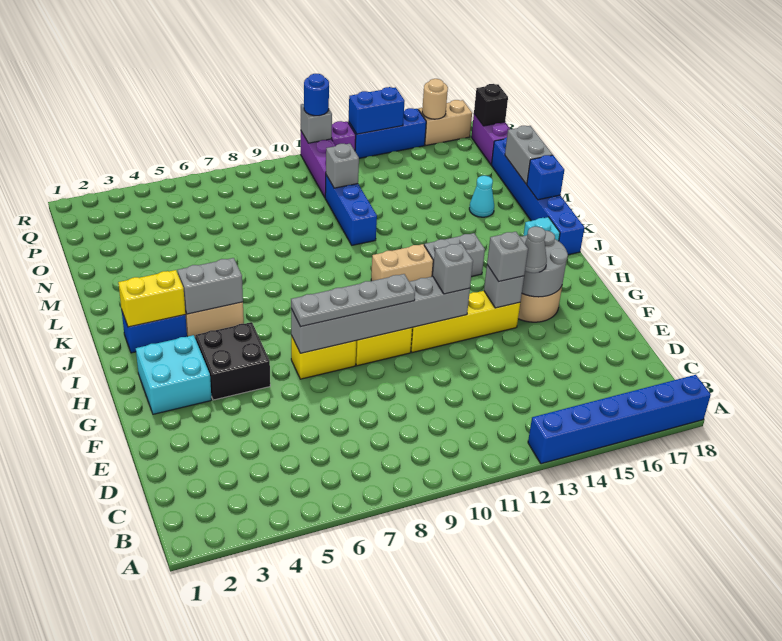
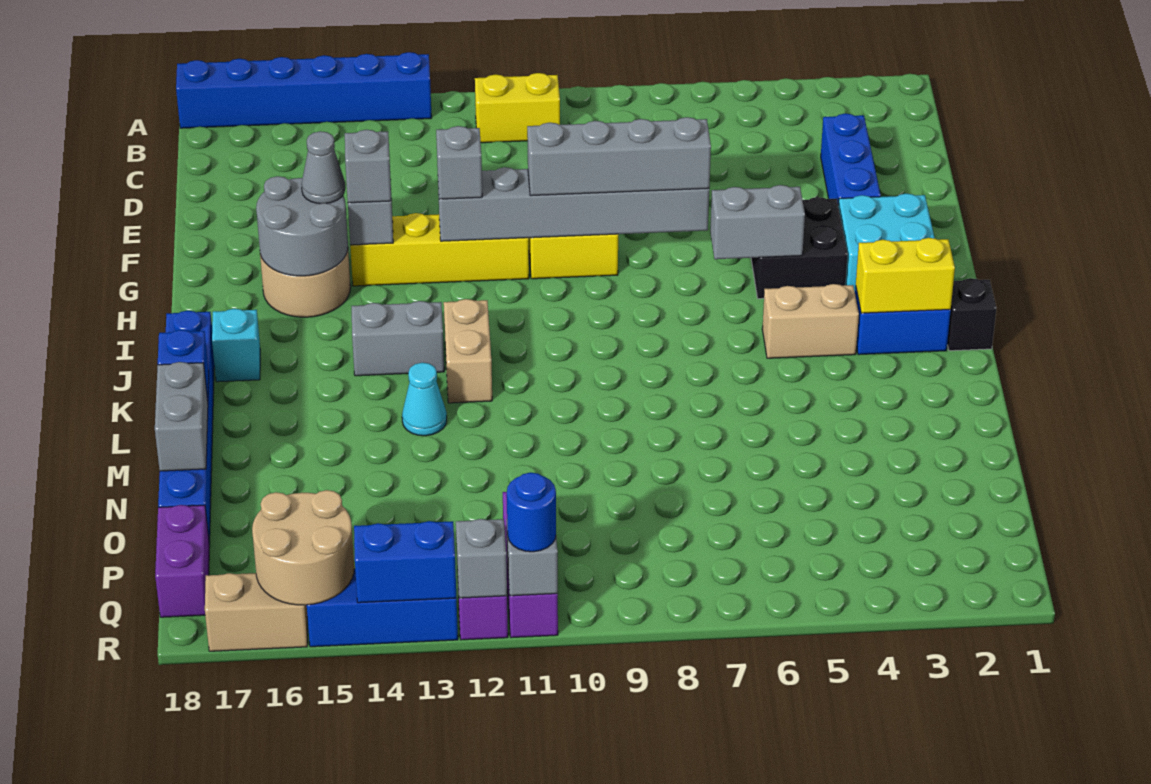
yellow brick G7:G8 level 1 -> yellow brick B10:B11 level 1
grey plate G7:G10 level 3 -> grey brick G7:G10 level 3
grey brick J4:J5 level 2 -> grey brick H5:H6 level 2
tan brick J11:J12 level 1 -> tan brick J12:K12 level 1
blue brick M11:O11 level 1 -> blue brick D3:F3 level 1
cyan cone M16 level 1 -> cyan cone L13 level 1
grey brick O11 level 2 -> grey brick R12 level 2
black brick Q18 level 2 -> black brick J1 level 1
tan round brick R16 level 2 -> tan round brick Q15:R16 level 2

